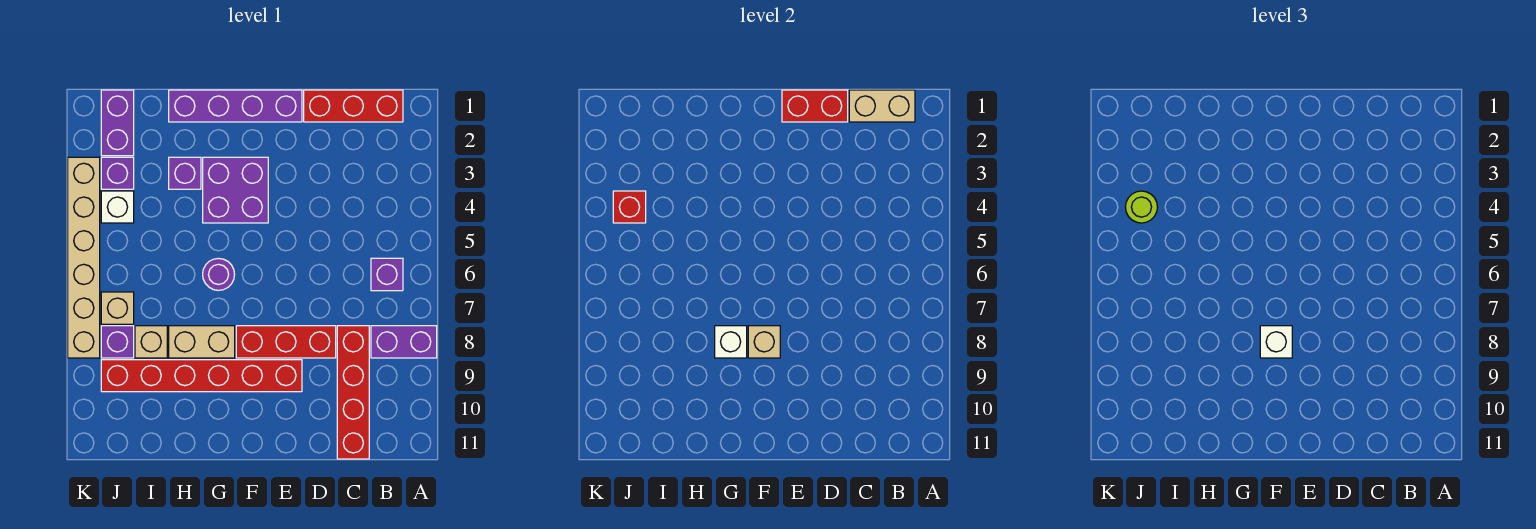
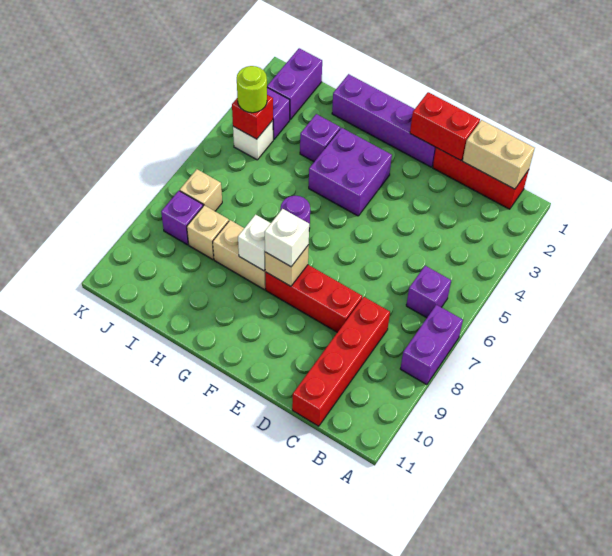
purple brick A8:B8 level 1 -> purple brick A7:A8 level 1
red brick E9:J9 level 1 -> none
tan brick K3:K8 level 1 -> none

